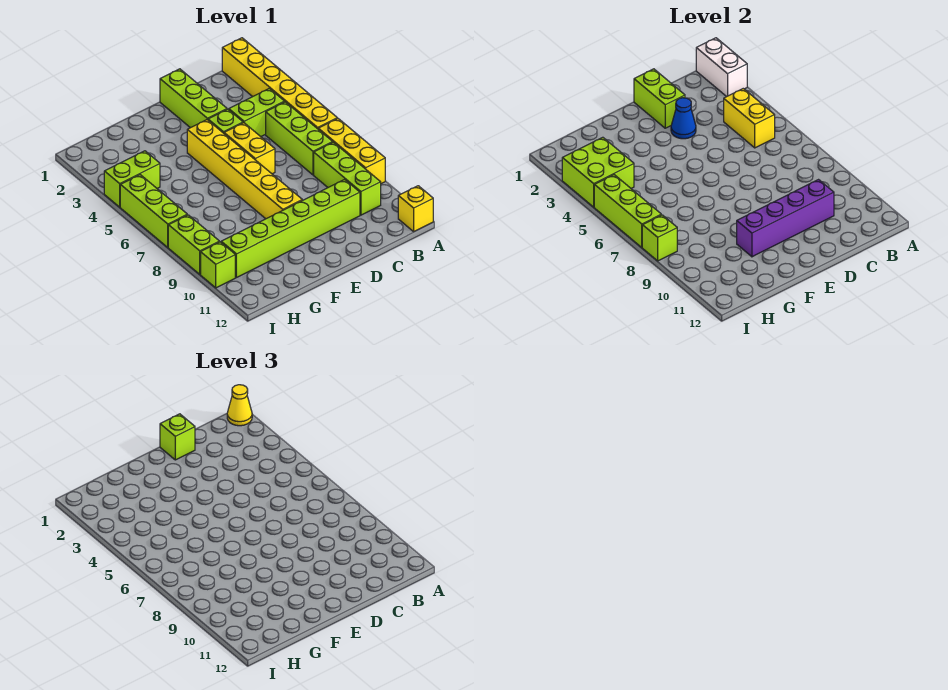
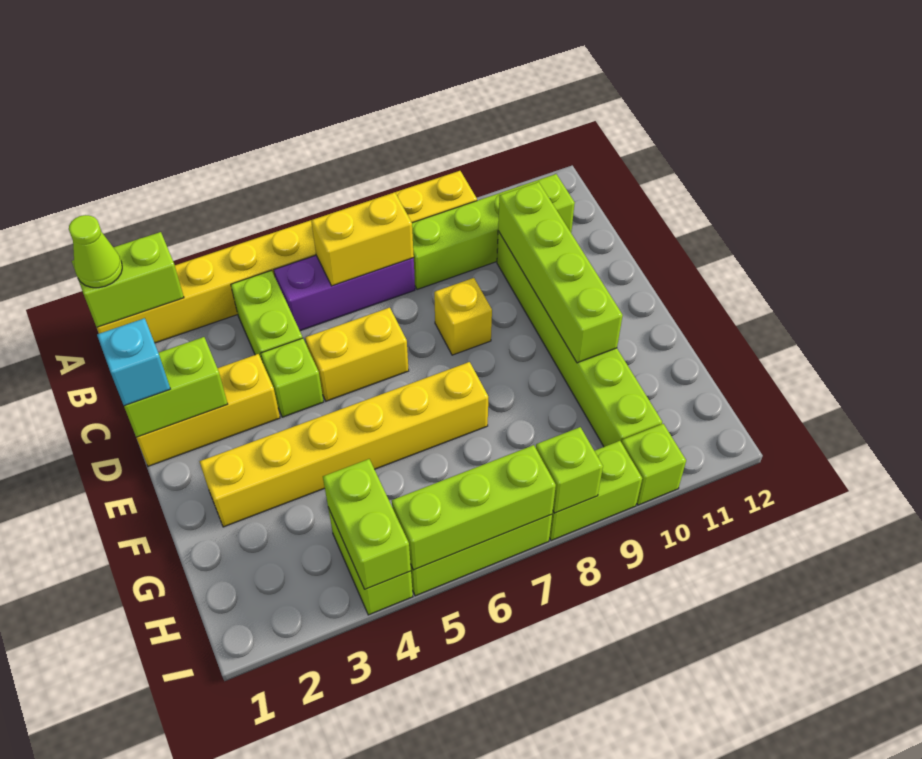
white brick A1:A2 level 2 -> lime brick A1:A2 level 2
yellow cone A1 level 3 -> lime cone A1 level 3
yellow brick A12 level 1 -> yellow brick D8 level 1
yellow brick B4:B5 level 2 -> yellow brick B6:B7 level 2
lime brick B5:B7 level 1 -> purple brick B5:B7 level 1
lime brick B8:B10 level 1 -> lime brick B8:B11 level 1
purple brick C10:F10 level 2 -> lime brick C10:F10 level 2
lime brick D1:D3 level 1 -> yellow brick D1:D3 level 1
lime brick D1 level 3 -> cyan brick D1 level 3
blue cone D3 level 2 -> none
yellow brick E4:E9 level 1 -> yellow brick F2:F7 level 1
lime brick H3:I4 level 2 -> lime brick H4:I4 level 2

